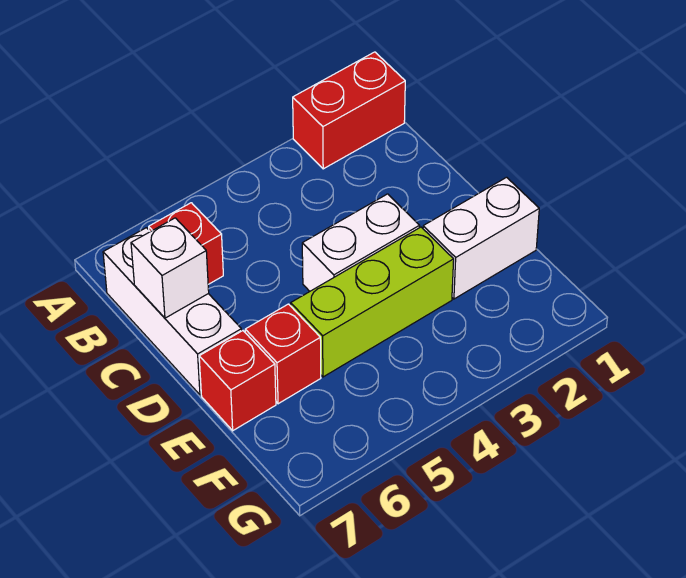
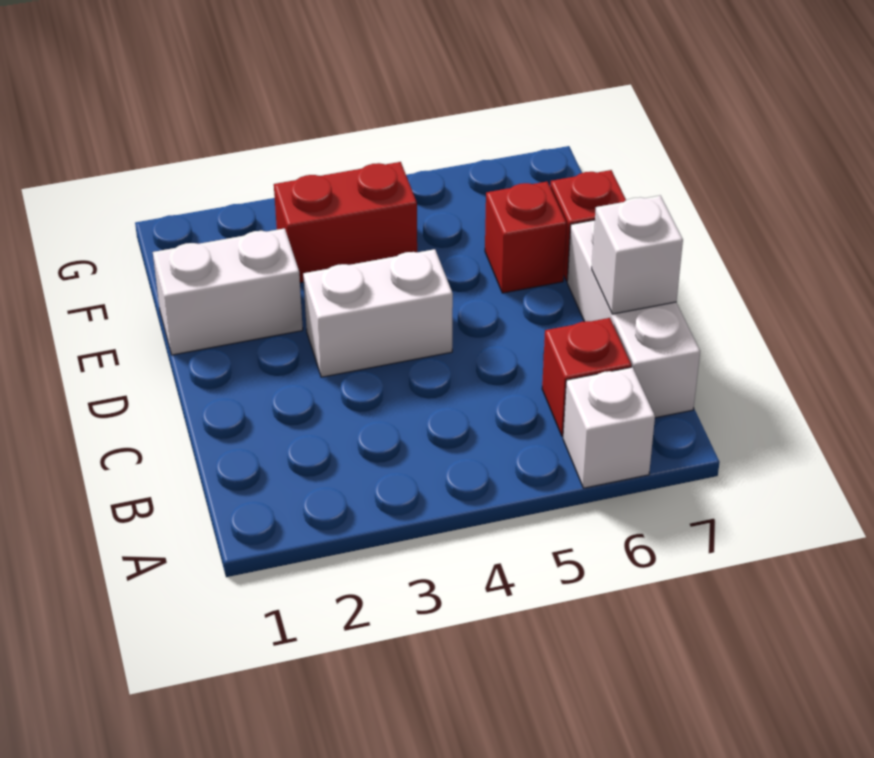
red brick A1:A2 level 1 -> red brick F3:F4 level 1
none -> white brick A6 level 1
lime brick E3:E5 level 1 -> none

